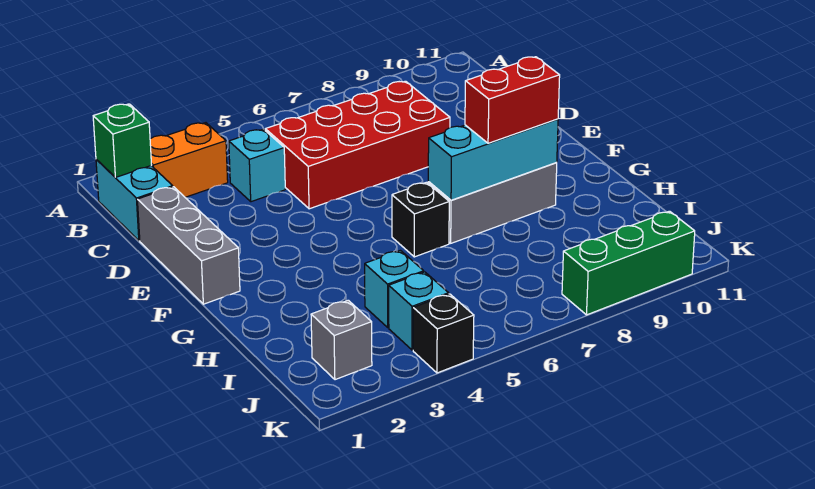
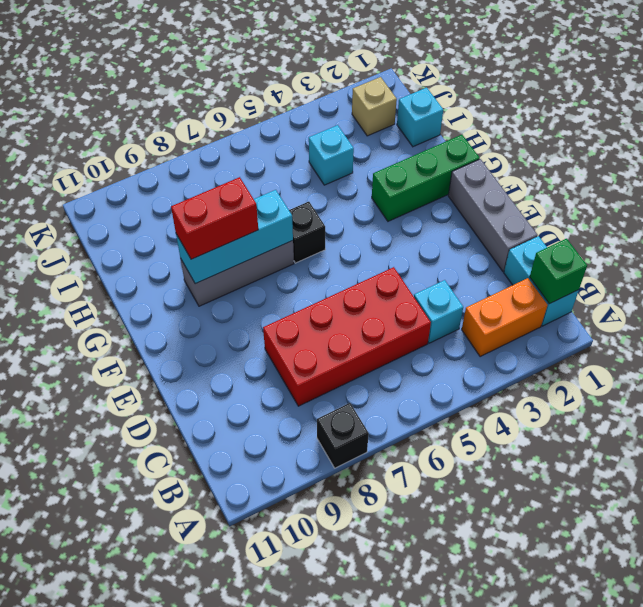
grey brick J2 level 1 -> tan brick J2 level 1
cyan brick J4 level 1 -> cyan brick I1 level 1
black brick K4 level 1 -> black brick A8 level 1
green brick K8:K10 level 1 -> green brick G1:G3 level 1

